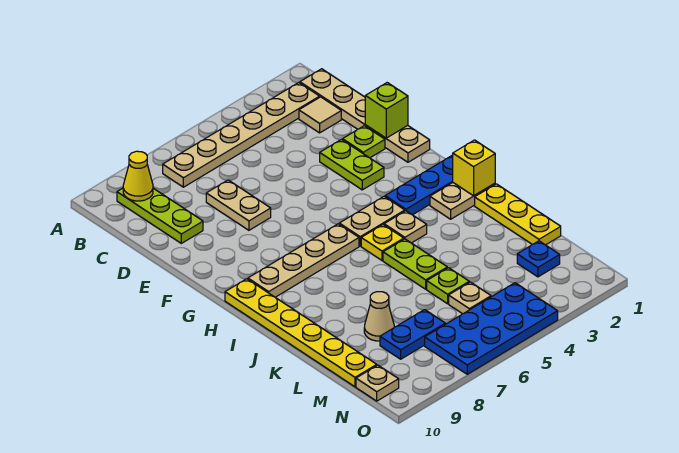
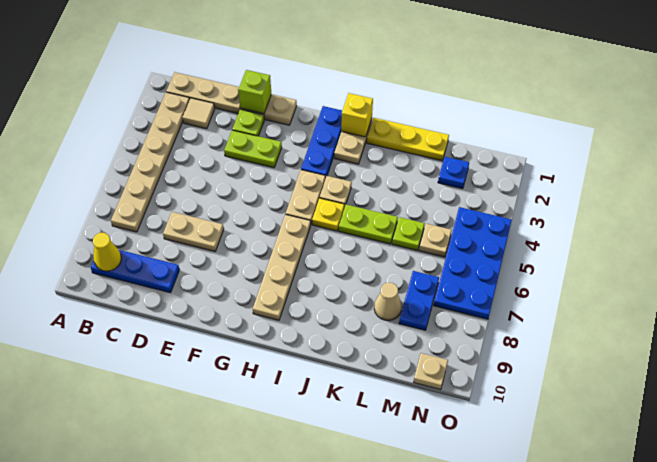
lime plate B9:D9 level 1 -> blue plate B9:D9 level 1
yellow plate H10:M10 level 1 -> none

